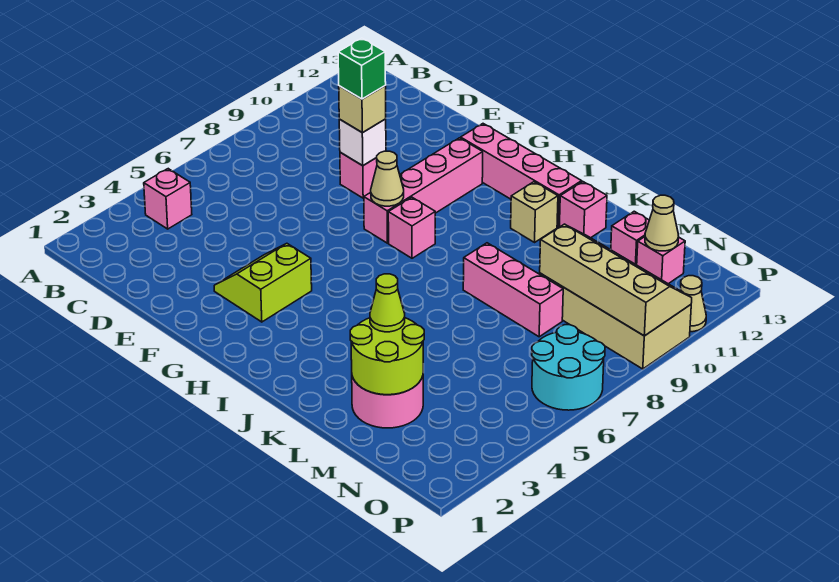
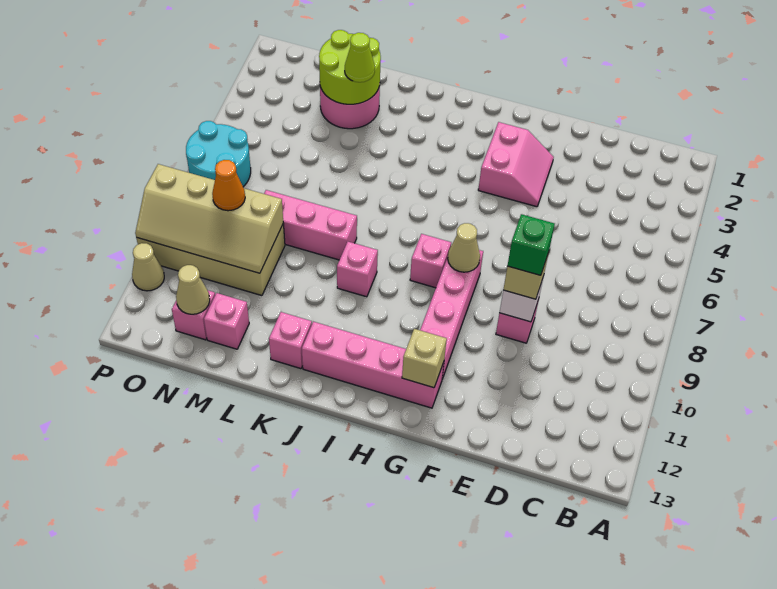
pink brick B4 level 1 -> pink brick J9 level 1
lime slope F3:G4 level 1 top G -> pink slope F3:G4 level 1 top G
tan brick J11 level 1 -> tan brick G12 level 2
none -> orange cone N9 level 3

